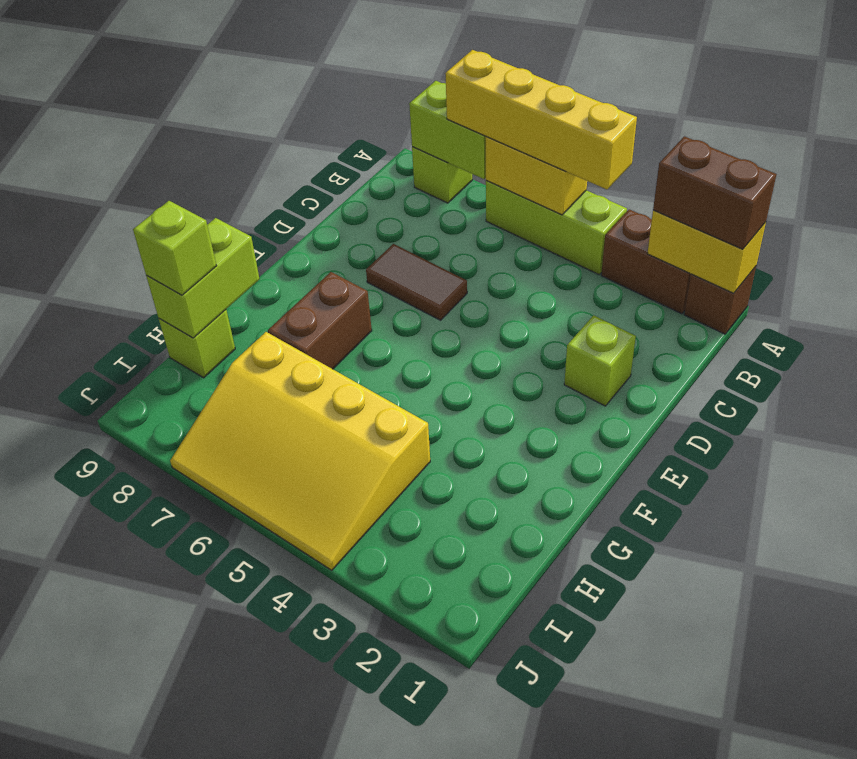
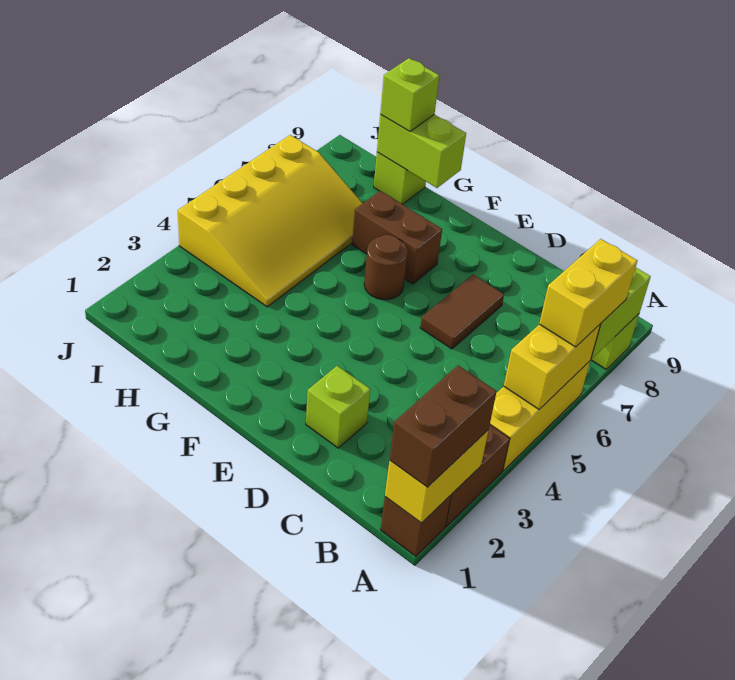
lime brick A4:A6 level 1 -> yellow brick A4:A6 level 1
yellow brick A4:A7 level 3 -> yellow brick A6:A7 level 3
none -> brown round brick F6 level 1
yellow slope H4:J7 level 1 top H -> yellow slope H4:J7 level 1 top J

